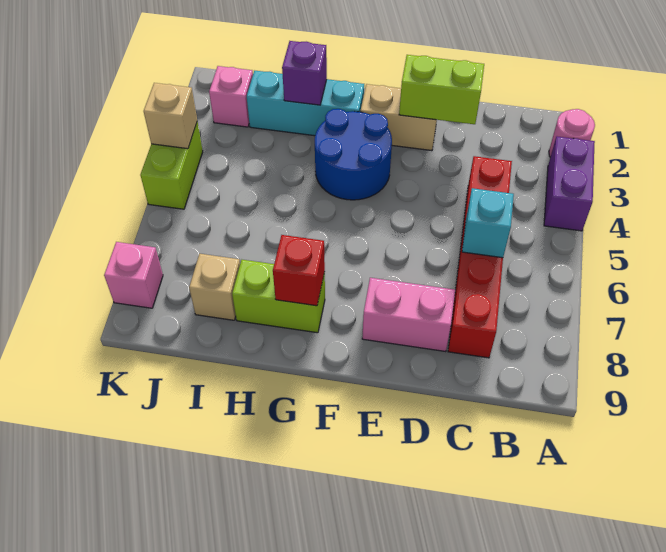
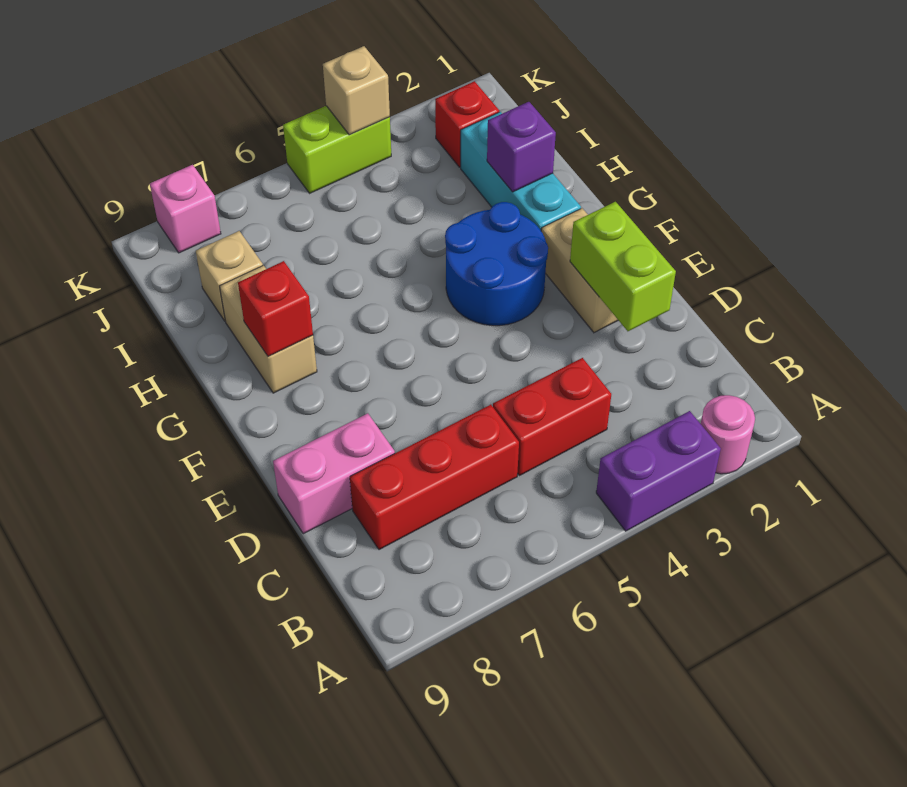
cyan brick C6 level 2 -> none
pink brick D8:E8 level 1 -> pink brick D8:D9 level 1
lime brick G8:H8 level 1 -> tan brick G8:H8 level 1
pink brick J2 level 1 -> red brick J2 level 1

